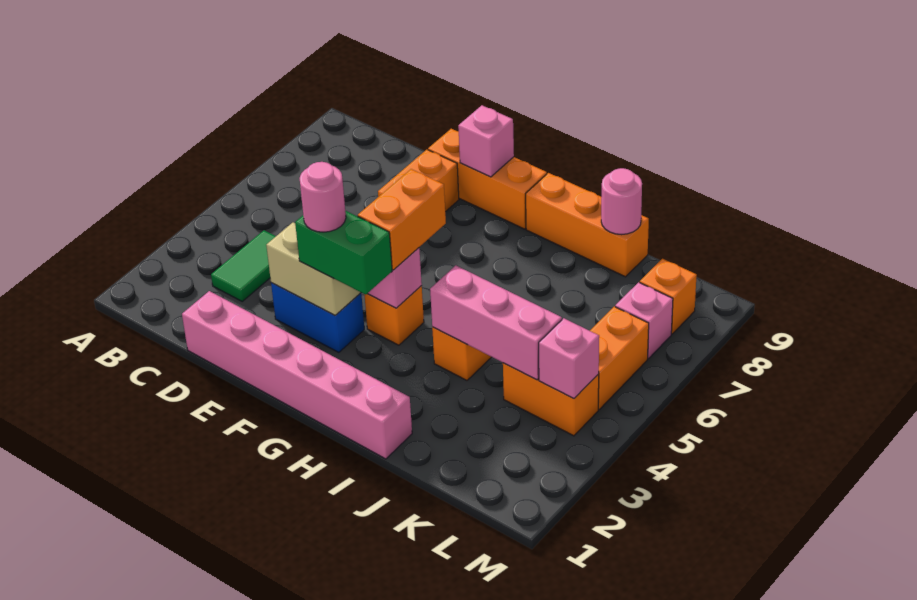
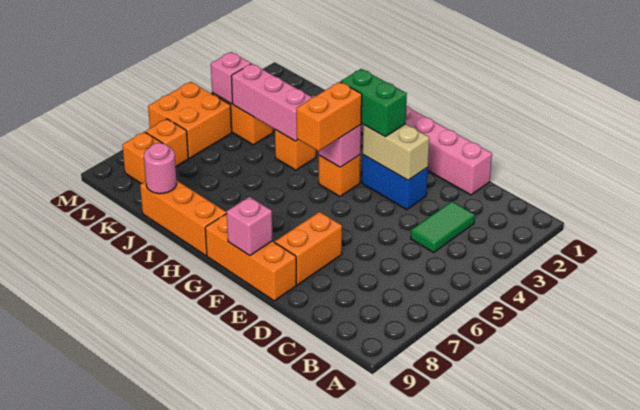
pink round brick F3 level 4 -> none
orange brick L5:L6 level 1 -> orange brick L5:M6 level 1
pink brick L7 level 1 -> orange brick L7 level 1

